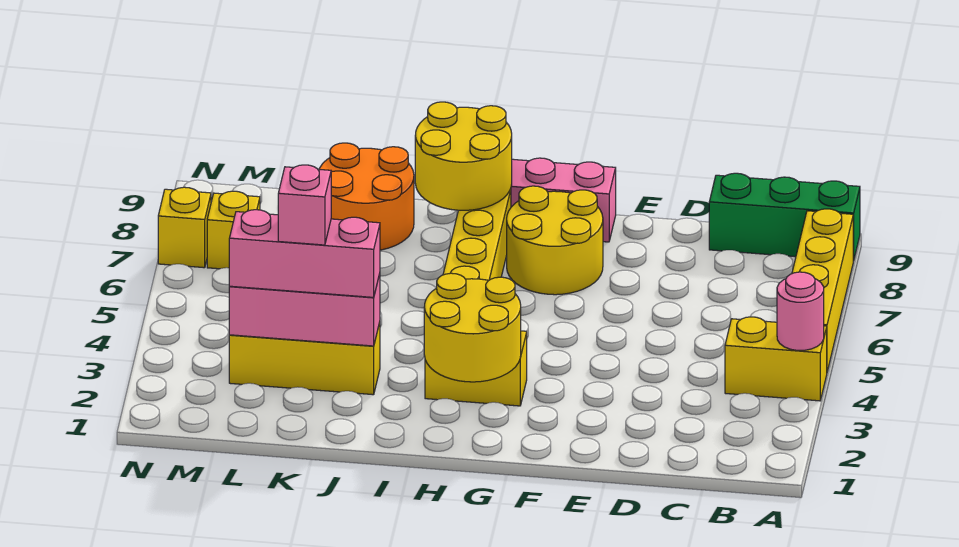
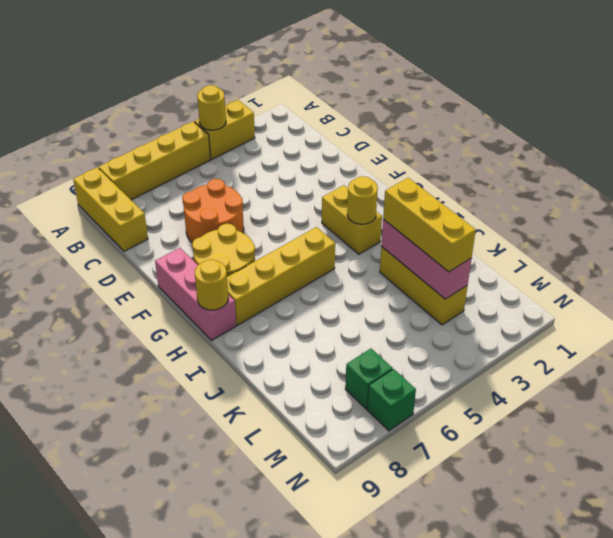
yellow brick A4:B4 level 1 -> yellow brick A3:A4 level 1
pink round brick A4 level 2 -> yellow round brick A4 level 2
green brick A9:C9 level 1 -> yellow brick A9:C9 level 1
yellow round brick G2:H3 level 2 -> yellow round brick H3 level 2
yellow round brick H8:I9 level 2 -> yellow round brick H9 level 2
pink brick J3:L3 level 3 -> yellow brick J3:L3 level 3
orange round brick J8:K9 level 1 -> orange round brick D6:E7 level 1
pink brick K3 level 4 -> none
yellow brick M7 level 1 -> green brick M7 level 1
yellow brick N7 level 1 -> green brick N7 level 1

